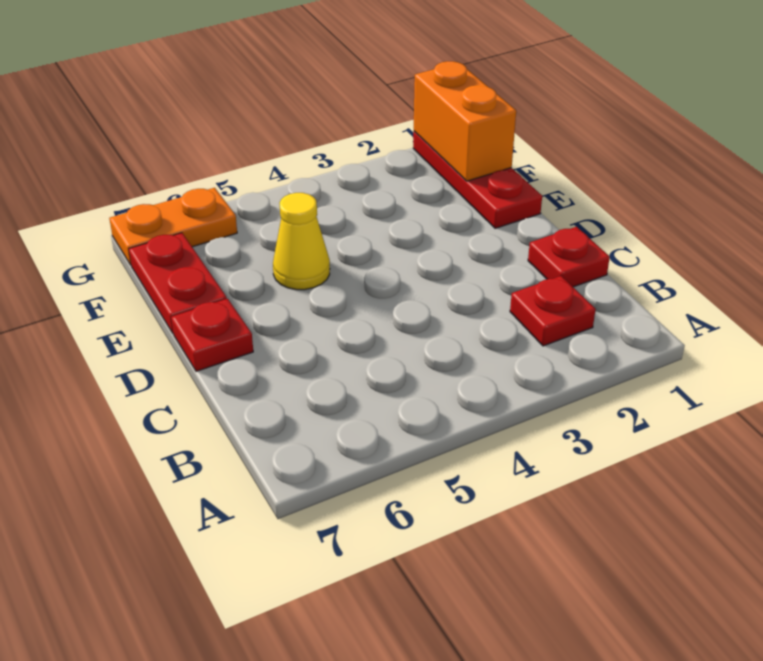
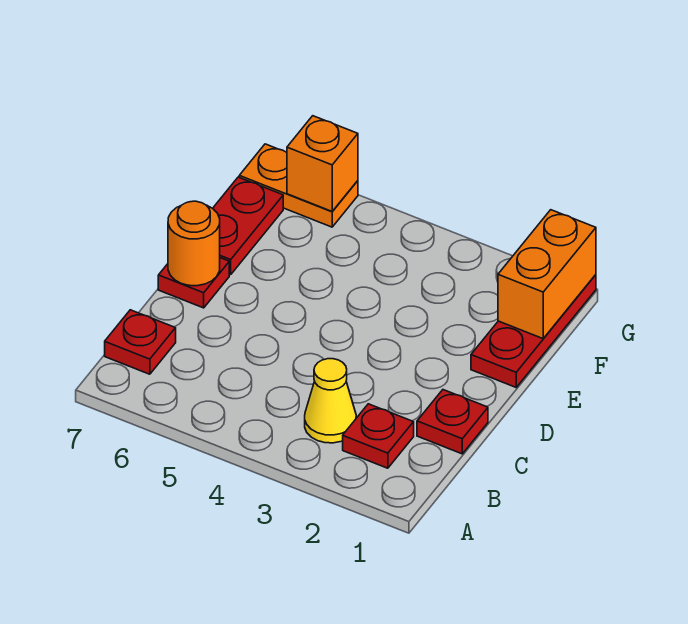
none -> red plate B7 level 1
none -> orange round brick D7 level 2
yellow cone E5 level 1 -> yellow cone B3 level 1
none -> orange brick G6 level 2

